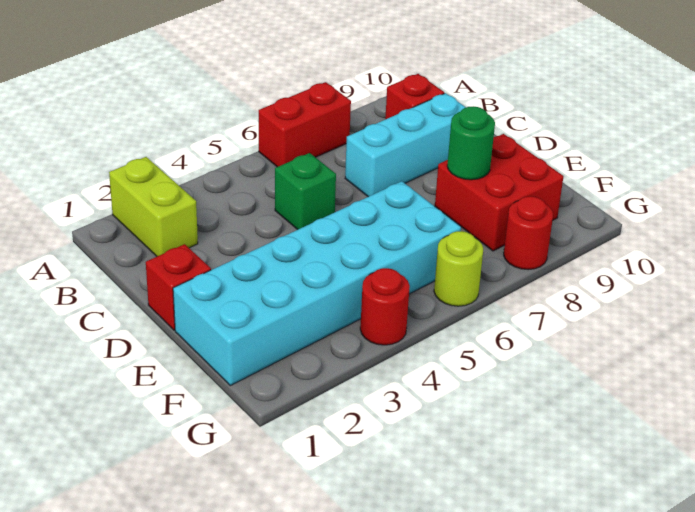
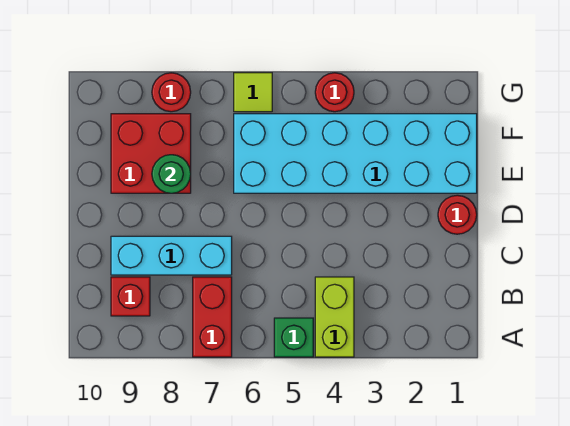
lime brick A2:B2 level 1 -> lime brick A4:B4 level 1
red brick A6:A7 level 1 -> red brick A7:B7 level 1
green brick C5 level 1 -> green brick A5 level 1
red brick D1 level 1 -> red round brick D1 level 1
lime round brick G6 level 1 -> lime tile G6 level 1

